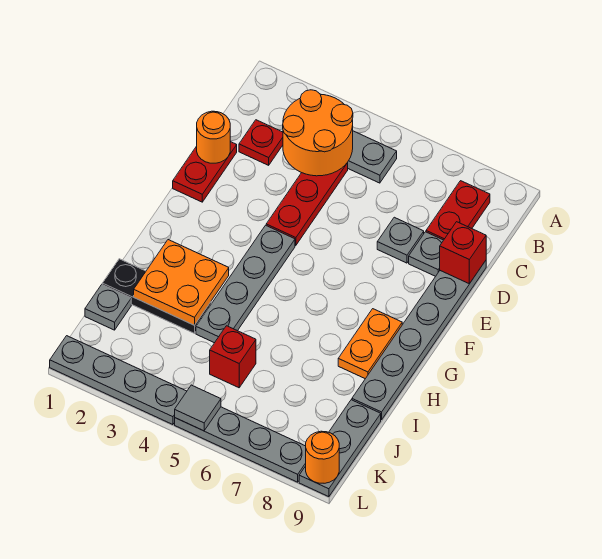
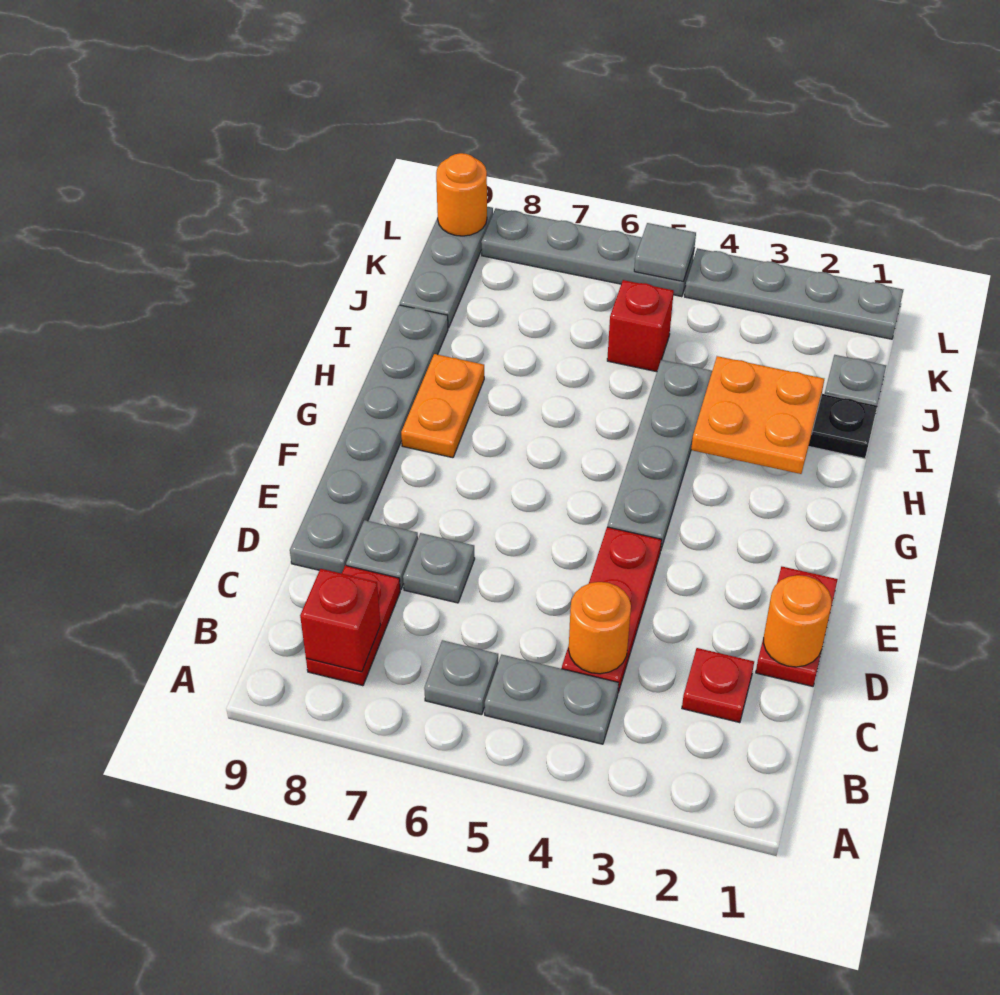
orange round brick B3:C4 level 2 -> orange round brick C4 level 2
none -> grey plate B6 level 1
red brick D9 level 2 -> red brick B8 level 2

